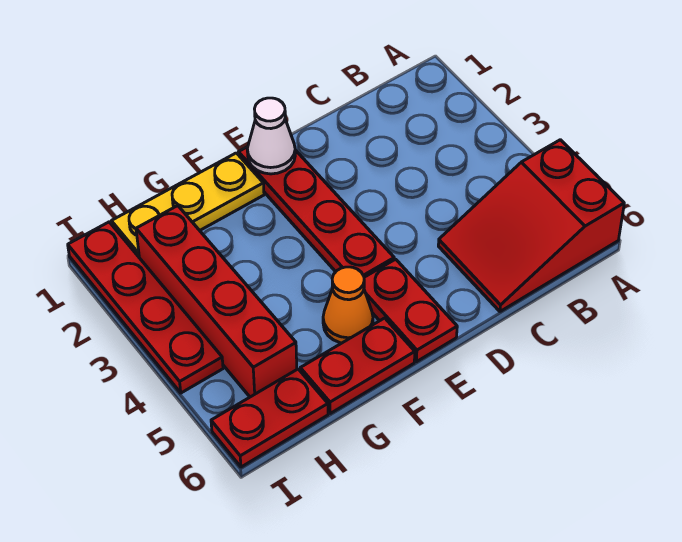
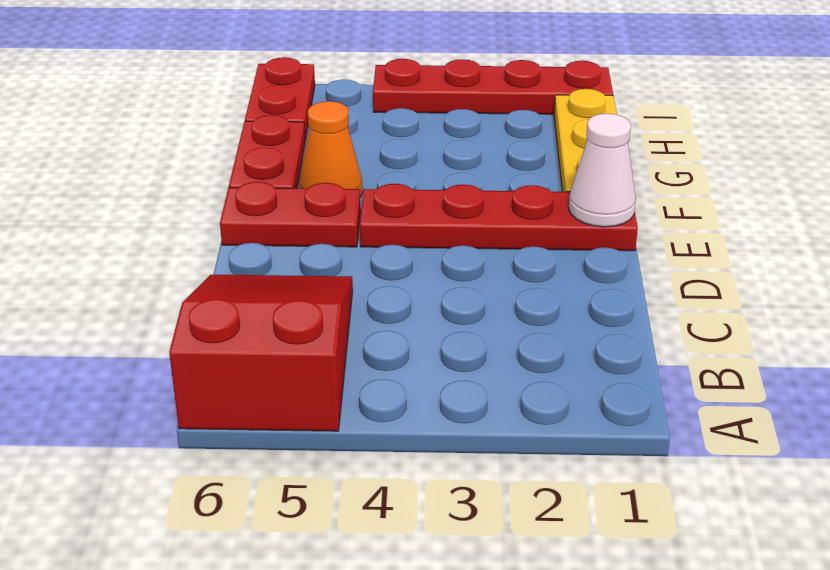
red brick H2:H5 level 1 -> none

